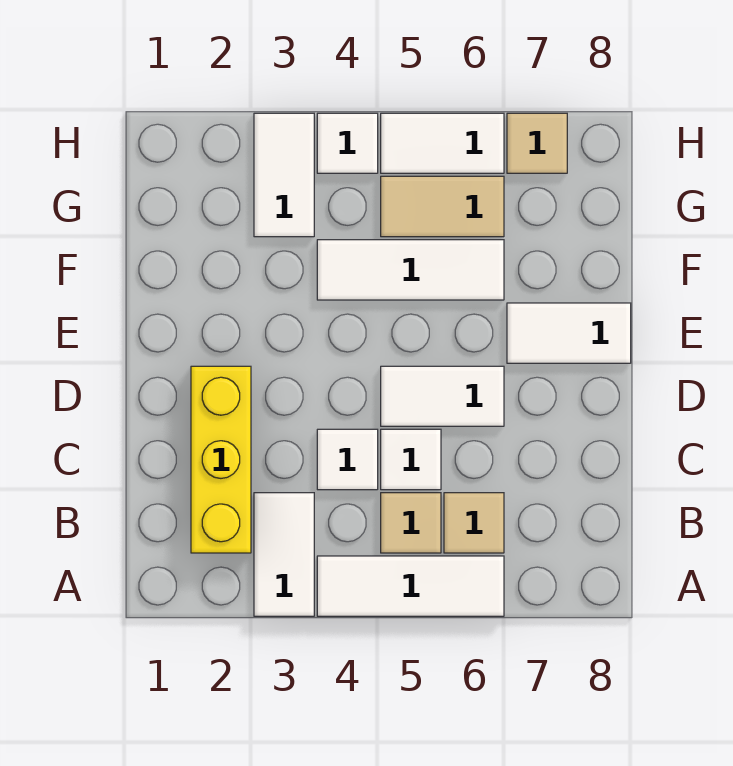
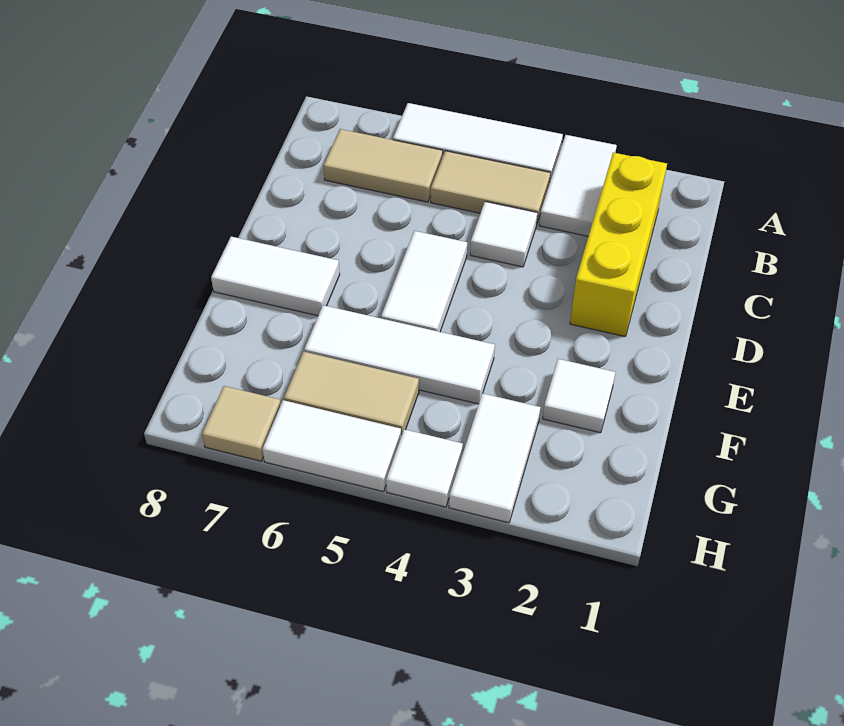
tan tile B5 level 1 -> tan tile B4:B5 level 1
tan tile B6 level 1 -> tan tile B6:B7 level 1
white tile C5 level 1 -> white tile F2 level 1
white tile D5:D6 level 1 -> white tile D5:E5 level 1

